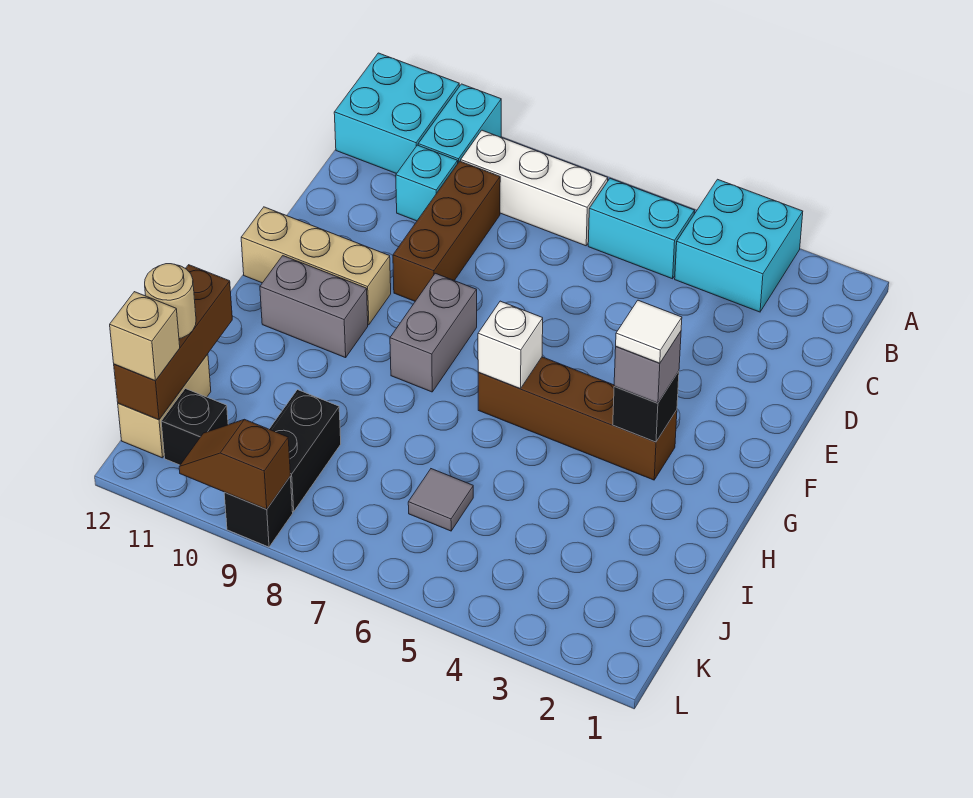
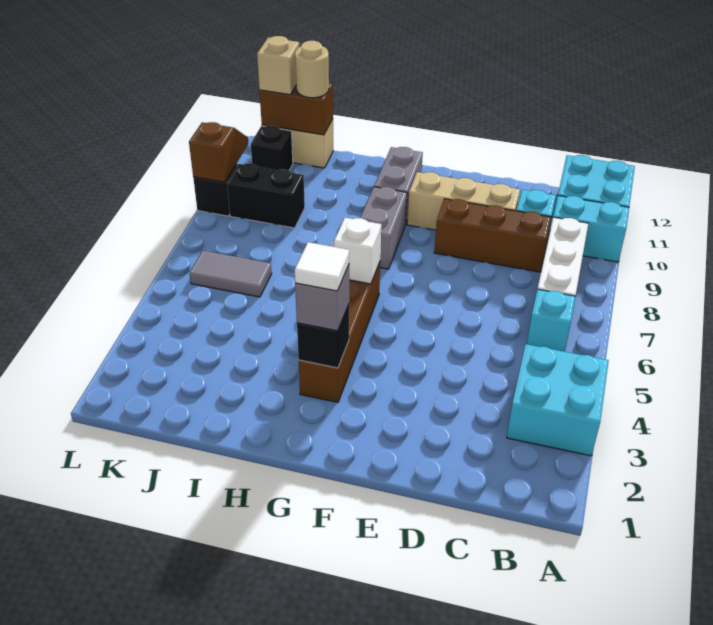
cyan brick B5:B6 level 1 -> cyan brick B6 level 1
grey brick F8:G8 level 1 -> grey brick G8:G9 level 1
tan brick F10:F12 level 1 -> tan brick D10:F10 level 1
brown brick I12:K12 level 2 -> brown brick J12:K12 level 2
grey tile J6 level 1 -> grey tile J6:K6 level 1

